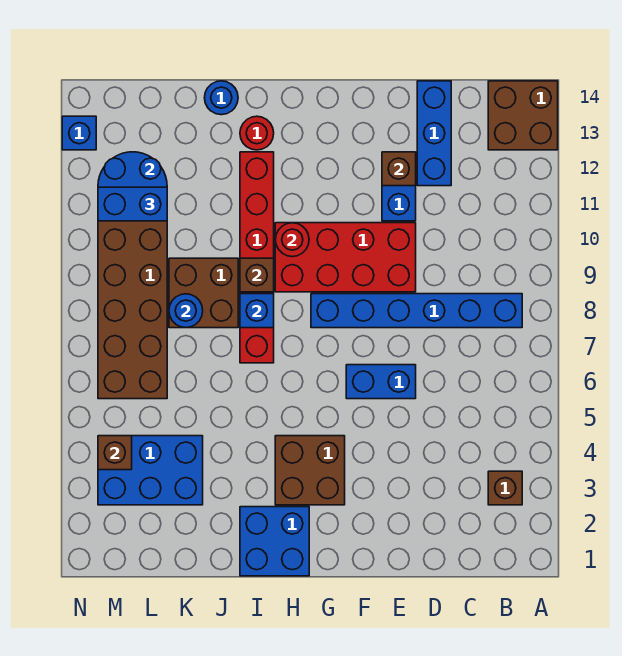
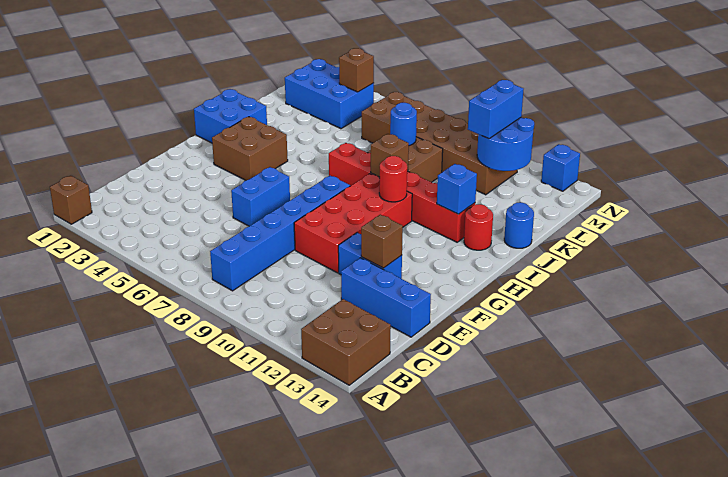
brown brick B3 level 1 -> brown brick A1 level 1
blue brick I8 level 2 -> blue brick I12 level 2
blue brick K3:M4 level 1 -> blue brick L2:M4 level 1

